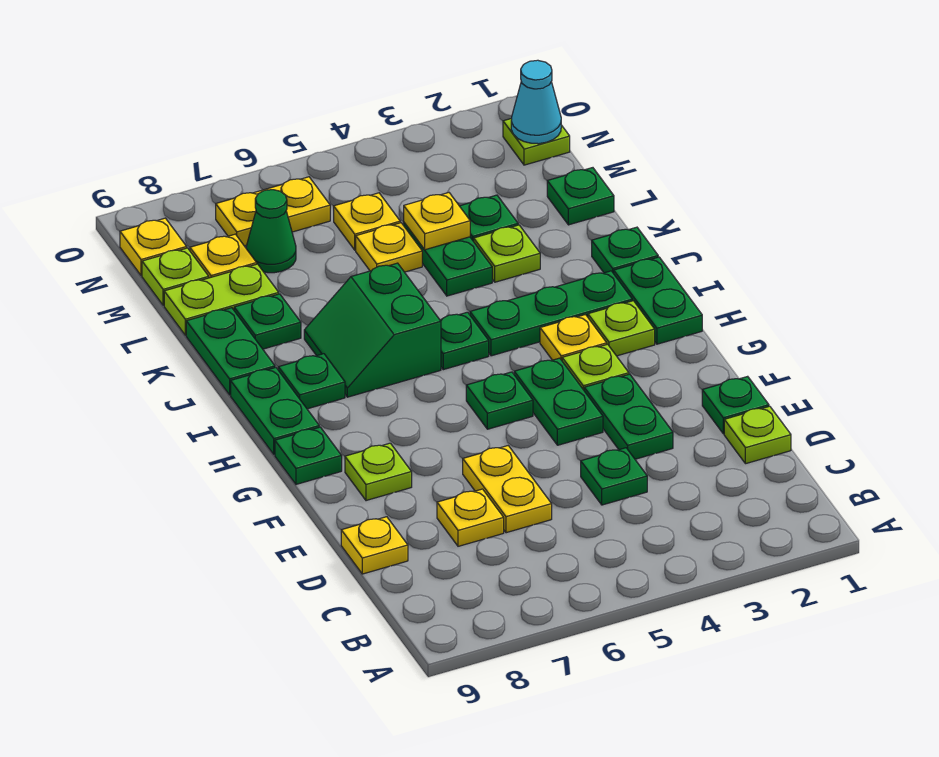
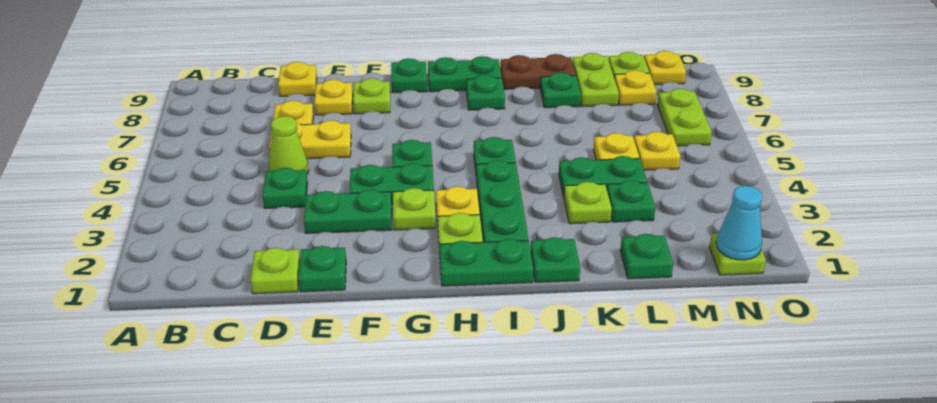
none -> lime cone D5 level 1
green slope I6:J7 level 1 top 6 -> none
green plate J9:K9 level 1 -> brown plate J9:K9 level 1
yellow plate L4 level 2 -> yellow plate E8 level 1
green cone M7 level 1 -> none
yellow plate N6:N7 level 1 -> lime plate N6:N7 level 1

